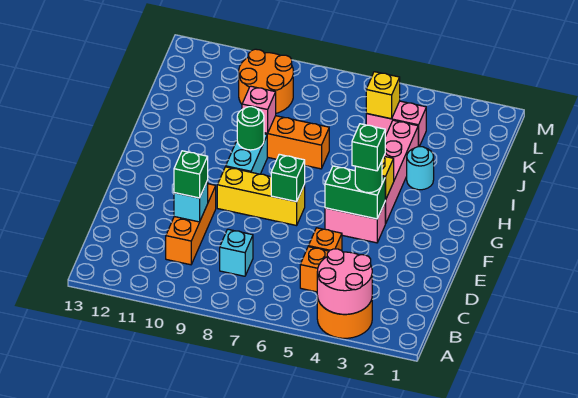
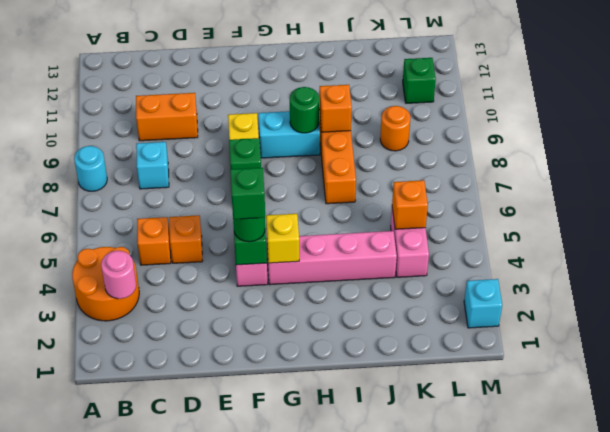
pink round brick A3:B4 level 2 -> pink round brick B3 level 2
orange brick C10:E10 level 1 -> orange brick C10:D10 level 1
cyan brick D10 level 2 -> cyan brick M2 level 1
green brick D10 level 3 -> green brick L11 level 1
cyan round brick I3 level 1 -> cyan round brick A8 level 1
pink brick I9 level 2 -> orange brick I9 level 2
yellow brick K5 level 2 -> orange brick K5 level 2
orange round brick K9:L10 level 1 -> orange round brick K9 level 1

